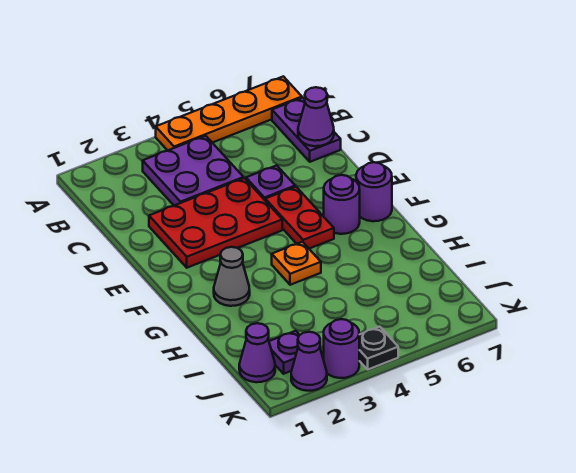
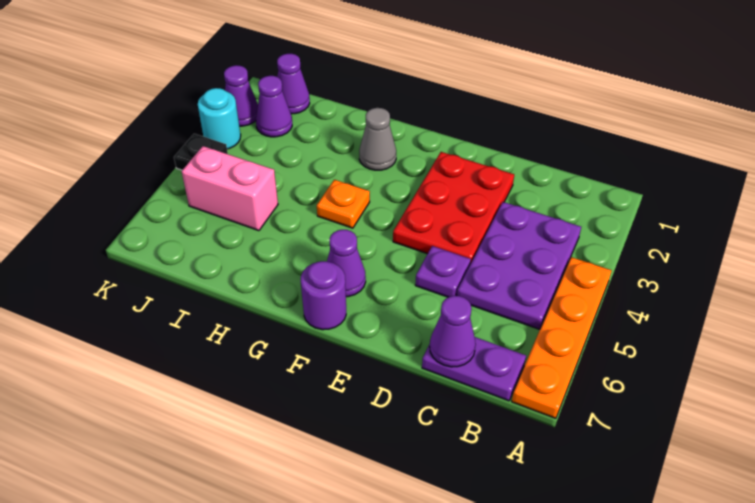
purple plate B3:C4 level 1 -> purple plate B3:C5 level 1
red plate E5:F5 level 1 -> none
purple round brick F6 level 1 -> purple cone F6 level 1
none -> pink brick I5:J5 level 1
purple plate J2 level 1 -> purple cone J2 level 1
purple round brick K3 level 1 -> cyan round brick K3 level 1

